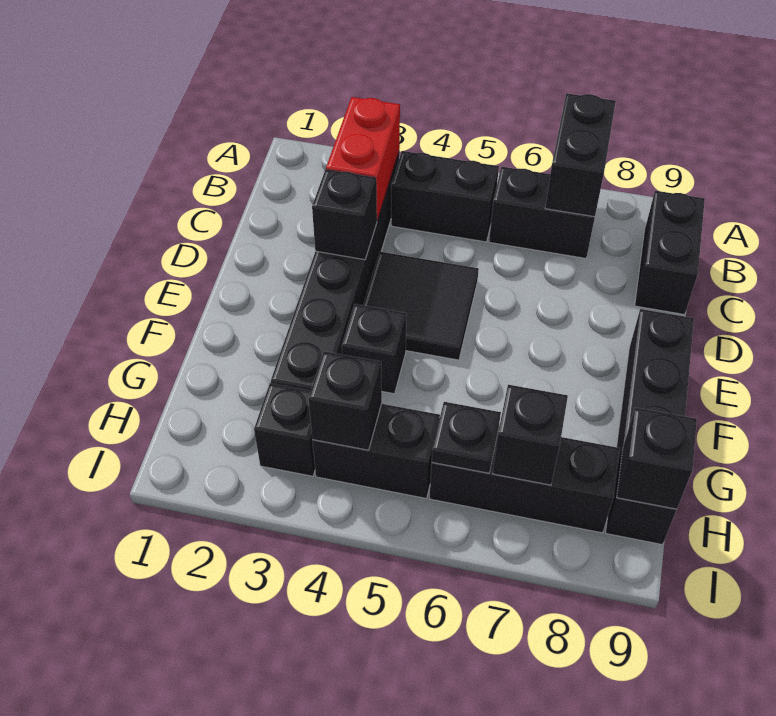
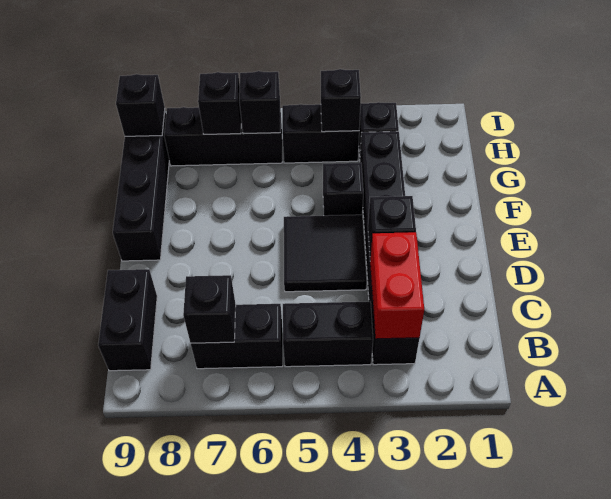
black brick A7:B7 level 2 -> black brick B7 level 2
black plate H6 level 2 -> black brick H6 level 2

